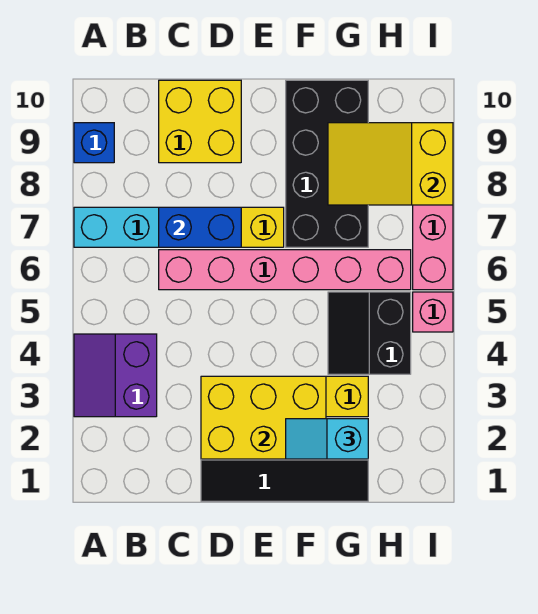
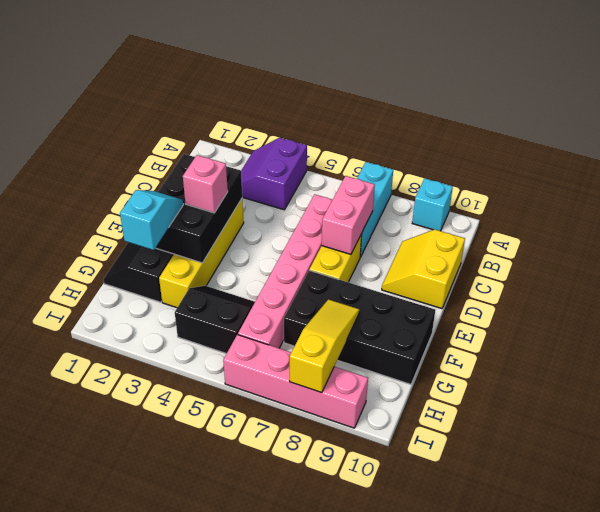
purple slope A3:B4 level 1 top B -> purple slope A3:B4 level 1 top 4
blue brick A9 level 1 -> cyan brick A9 level 1
blue brick C7:D7 level 2 -> pink brick C7:D7 level 2
yellow brick C9:D10 level 1 -> yellow slope C9:D10 level 1 top 10
yellow brick D2:F3 level 2 -> black brick D2:F3 level 2
yellow slope G8:I9 level 2 top I -> yellow slope G8:I8 level 2 top I
pink brick I5 level 1 -> pink brick E3 level 3

